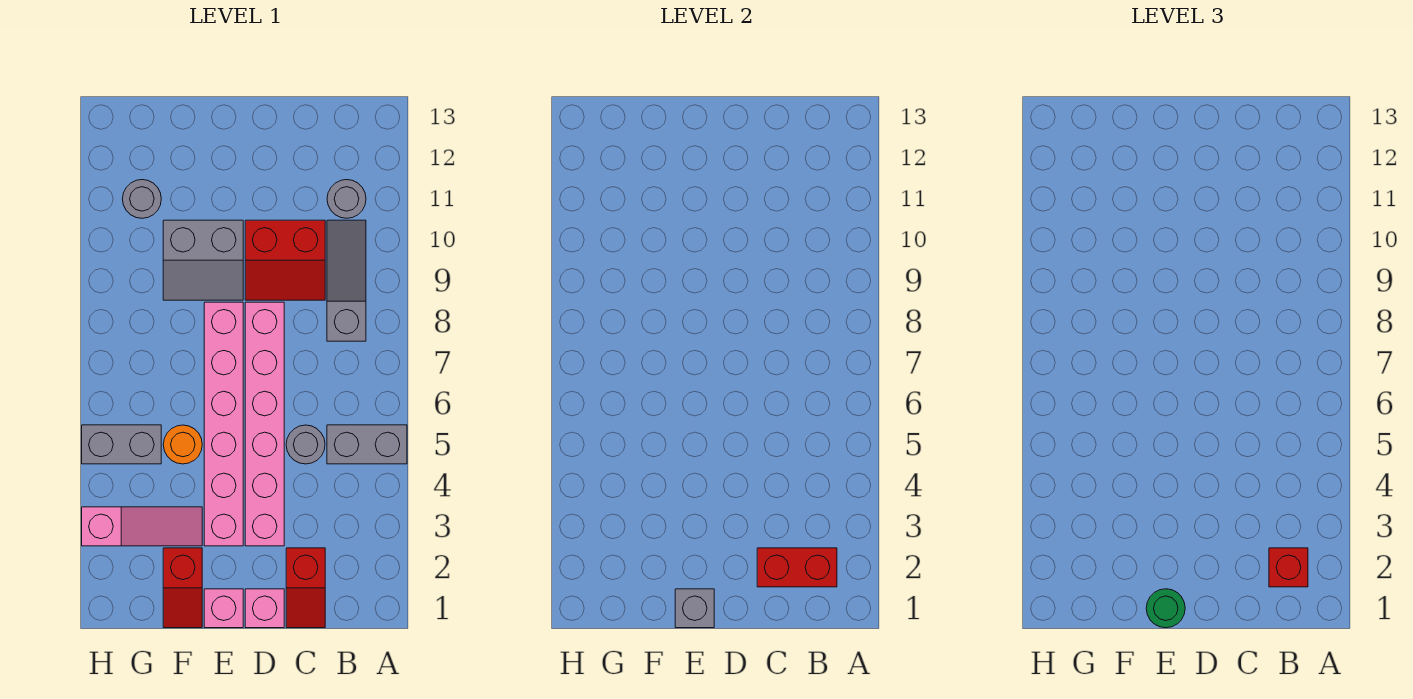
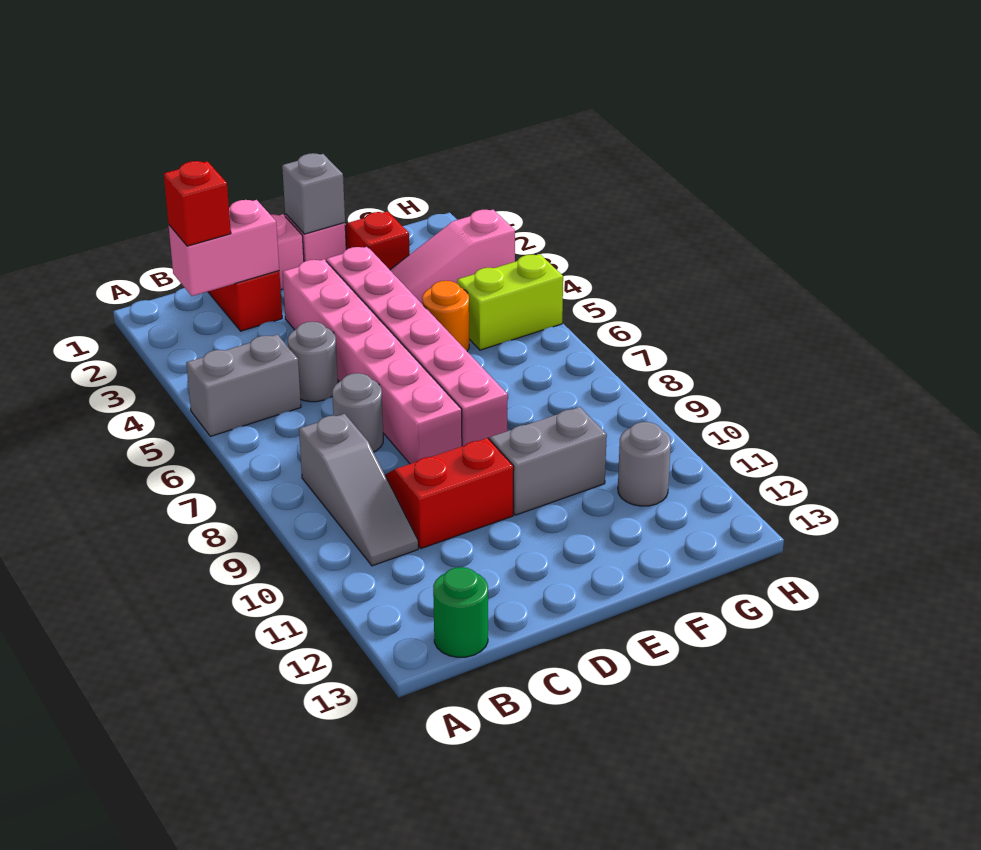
red brick B2:C2 level 2 -> pink brick B2:C2 level 2
grey round brick B11 level 1 -> grey round brick C7 level 1
green round brick E1 level 3 -> green round brick B13 level 1
grey brick G5:H5 level 1 -> lime brick G5:H5 level 1

